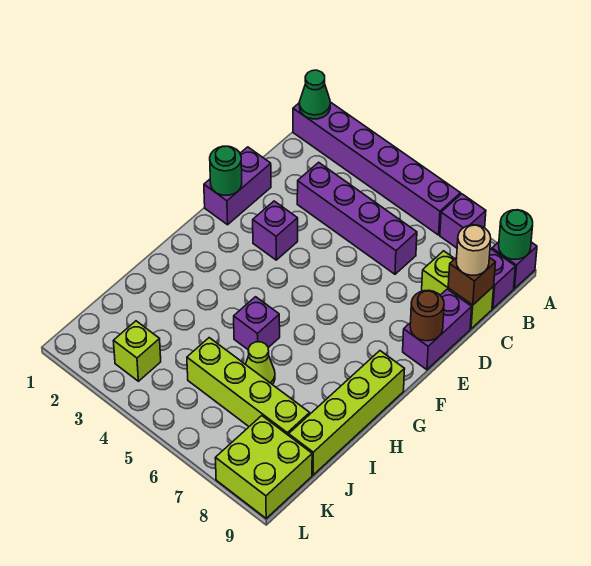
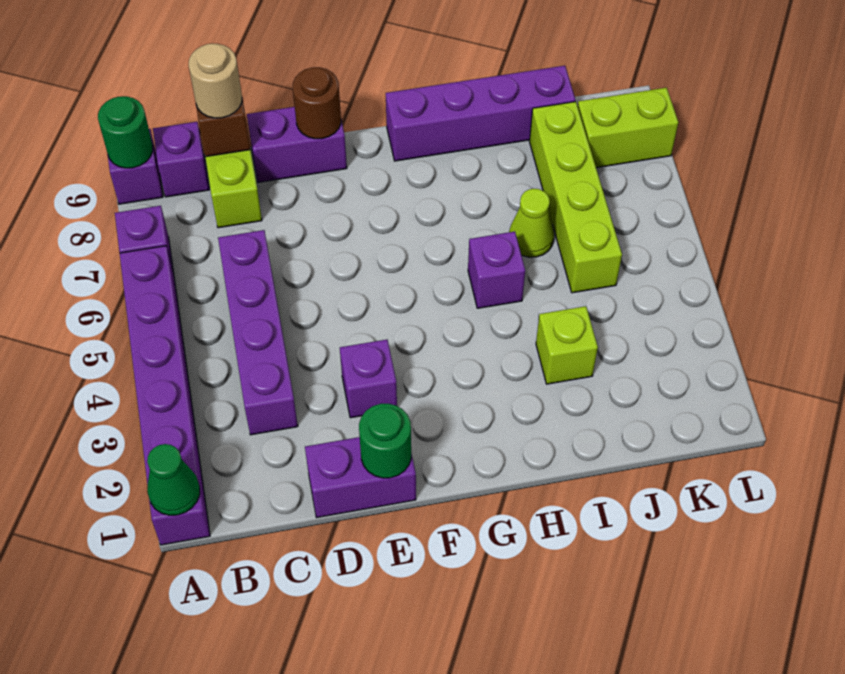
lime brick G9:J9 level 1 -> purple brick G9:J9 level 1
lime brick K3 level 1 -> lime brick I3 level 1
lime brick K8:L9 level 1 -> lime brick K8:L8 level 1

